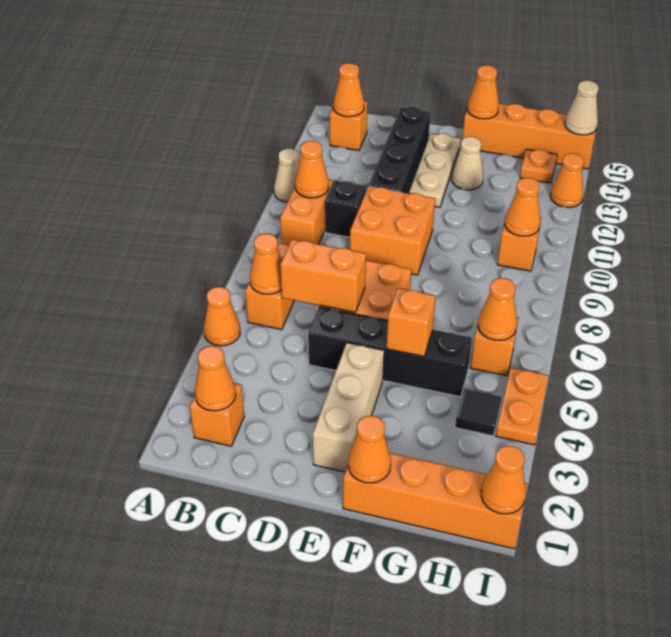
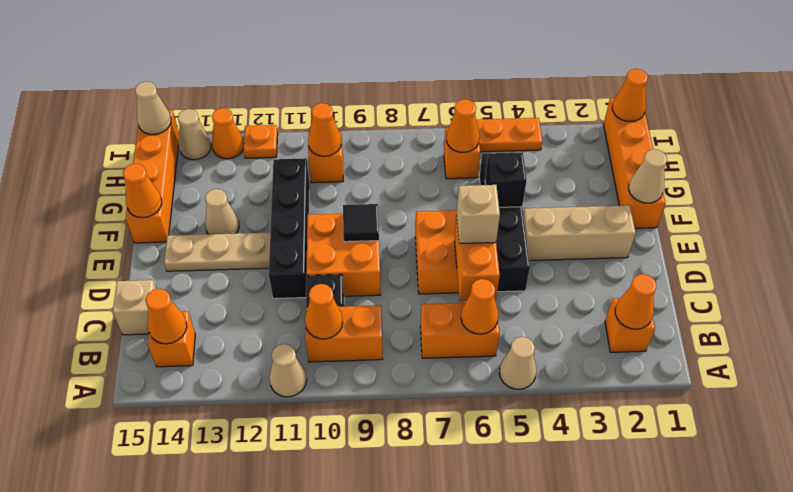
orange cone A5 level 1 -> tan cone A5 level 1
none -> tan brick C15 level 1
none -> tan brick D6 level 3
black brick D11:D14 level 1 -> black brick D11:G11 level 1
orange cone F1 level 2 -> tan cone F1 level 2
orange brick F5 level 2 -> black brick F5 level 2
black tile H4 level 1 -> black tile E9 level 2
orange plate H14 level 1 -> orange plate I12 level 1
none -> tan cone I14 level 1

